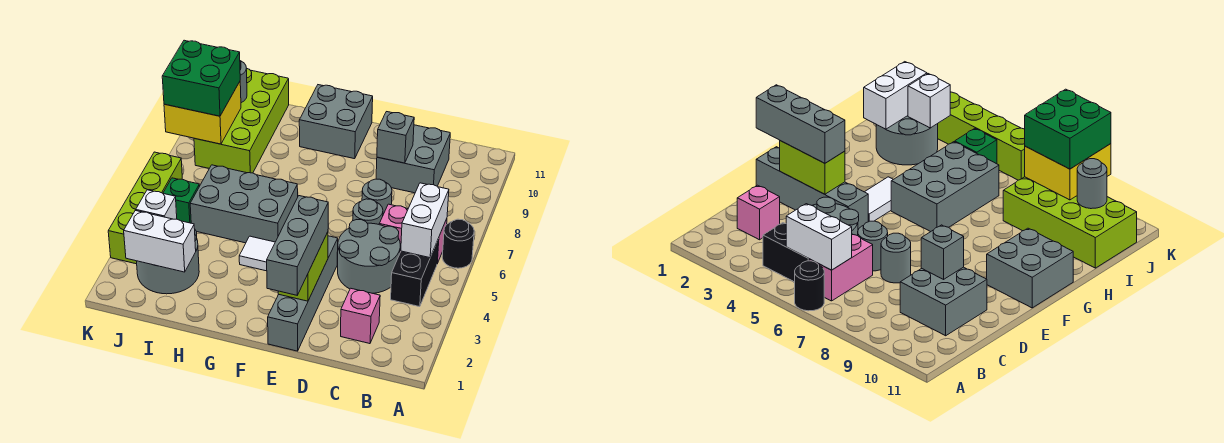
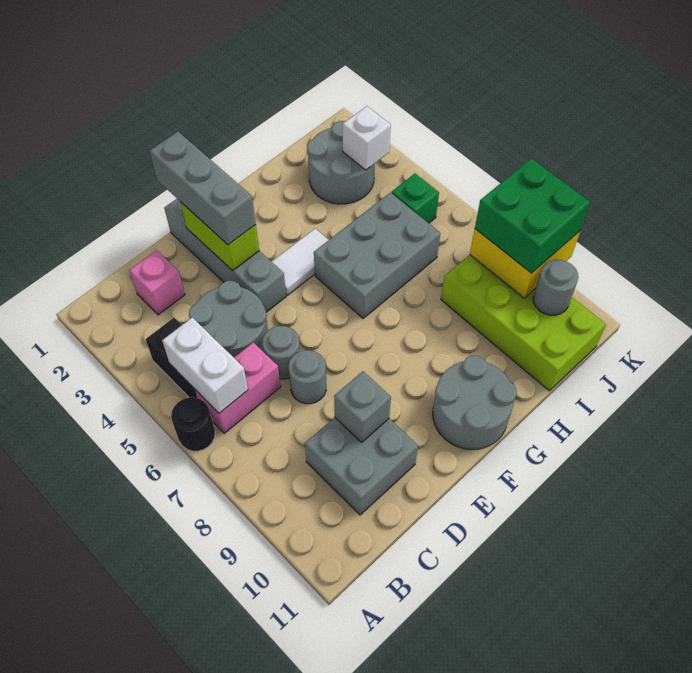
grey brick F10:G11 level 1 -> grey round brick F10:G11 level 1
white brick I2:J2 level 2 -> none
lime brick K3:K6 level 1 -> none

